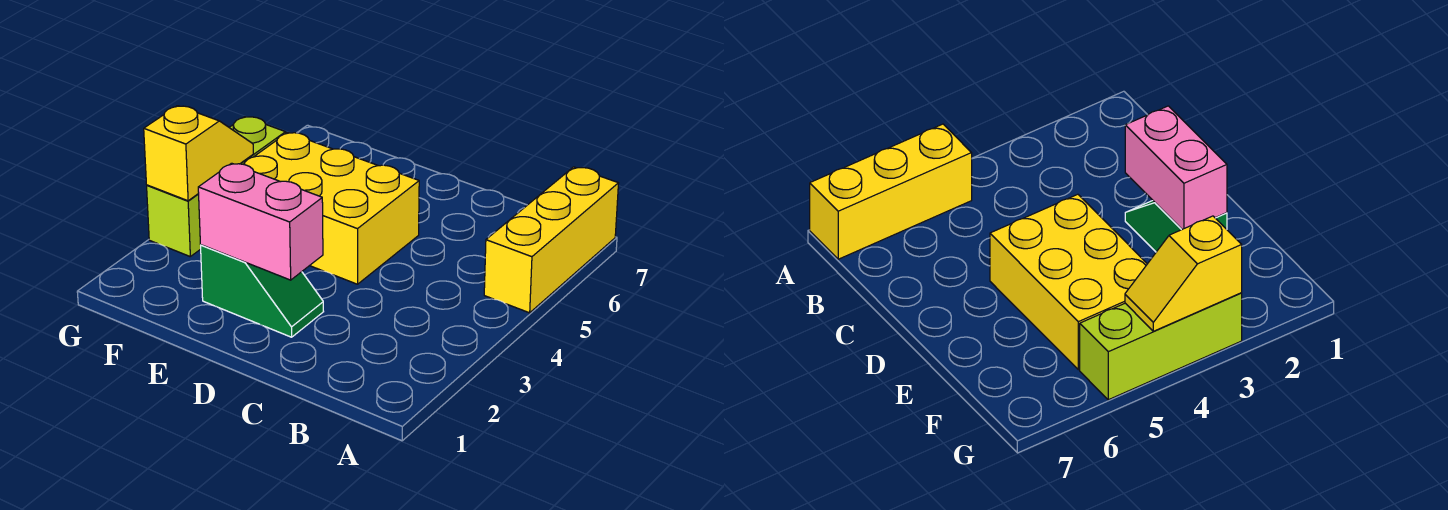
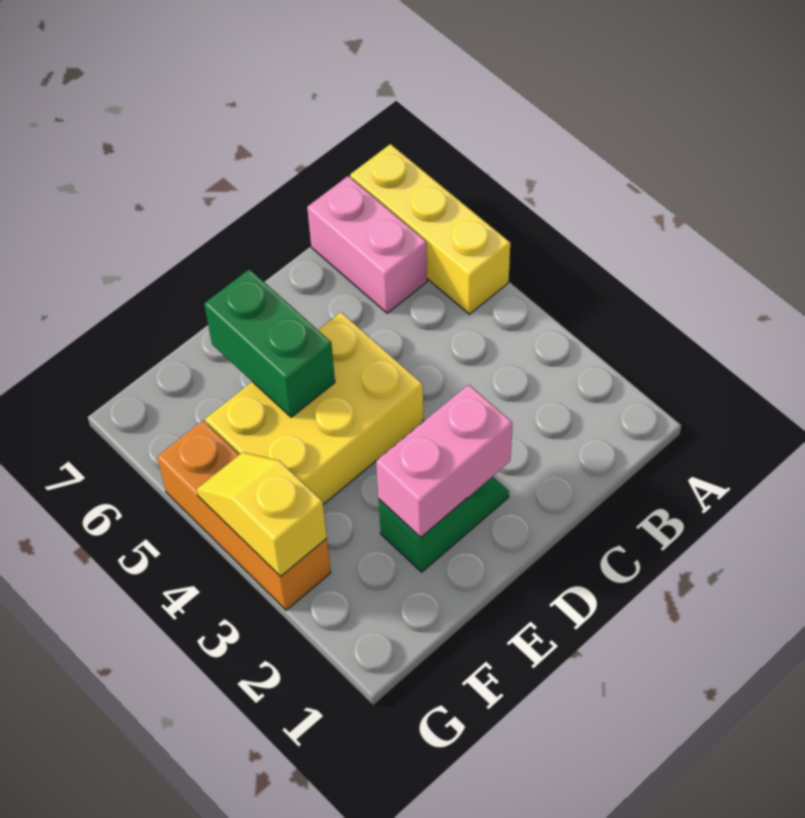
none -> pink brick B6:B7 level 1
none -> green brick E5:E6 level 2
lime brick G3:G5 level 1 -> orange brick G3:G5 level 1

